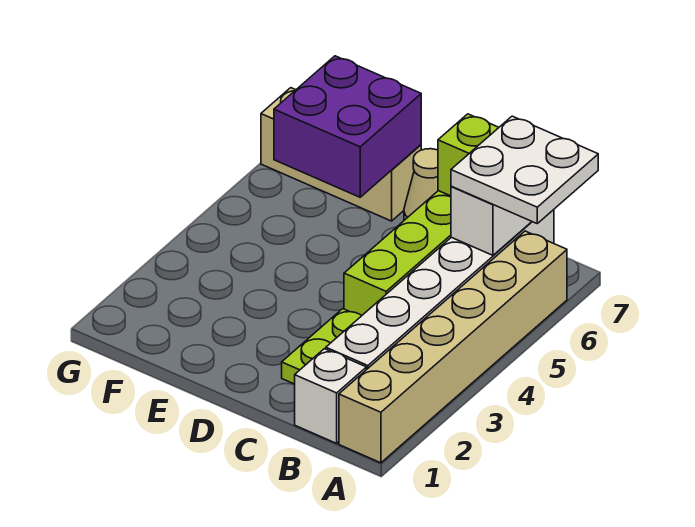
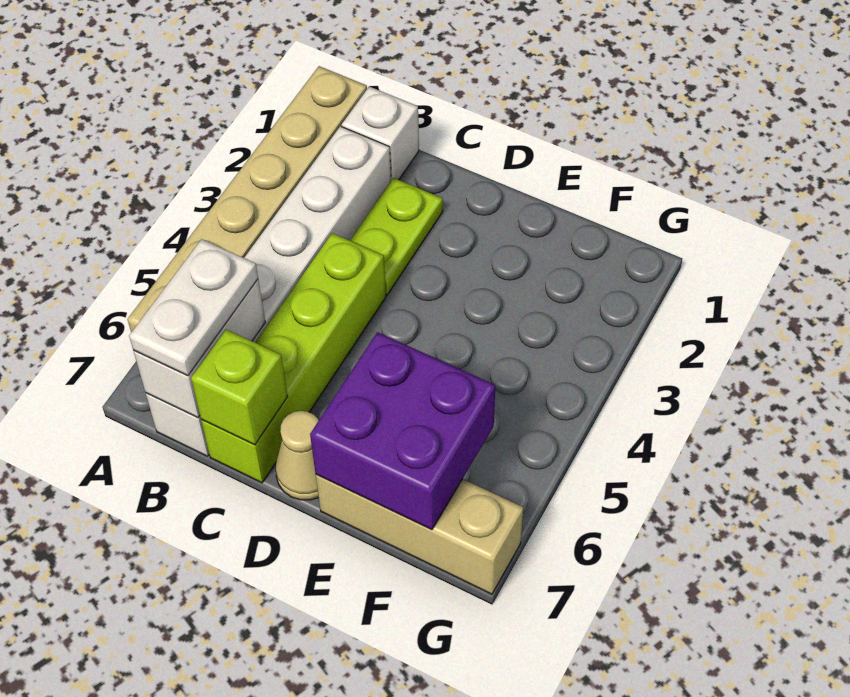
white plate A6:B7 level 3 -> white plate B6:B7 level 3

